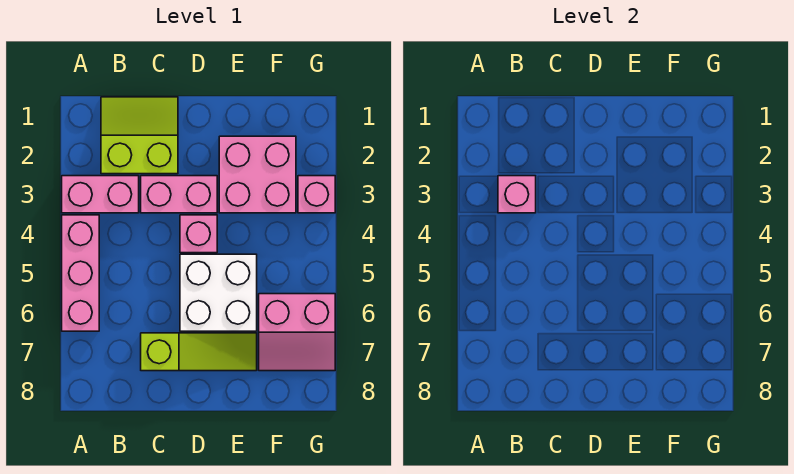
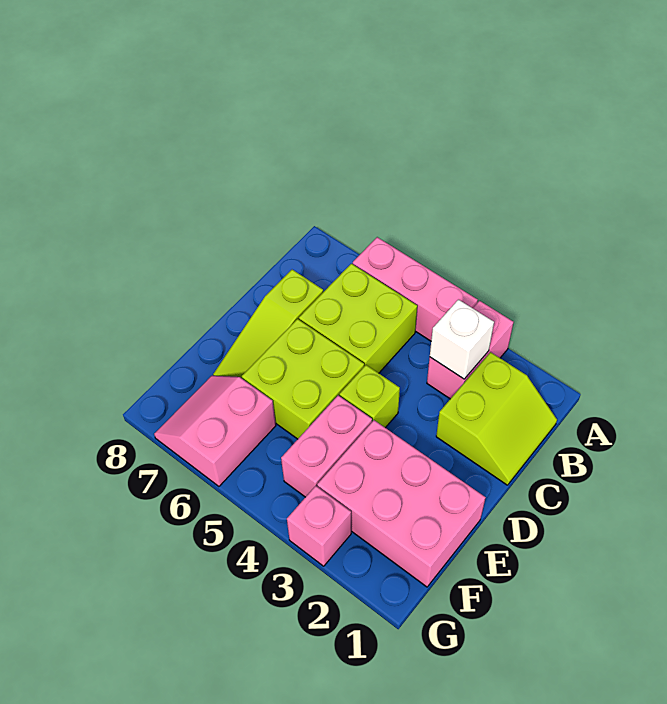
pink brick B3 level 2 -> white brick B3 level 2
none -> lime brick B5:C6 level 1
pink brick C3:D3 level 1 -> pink brick E4:F4 level 1
pink brick D4 level 1 -> lime brick D4 level 1
white brick D5:E6 level 1 -> lime brick D5:E6 level 1
pink brick E2:F3 level 1 -> pink brick E1:F3 level 1

